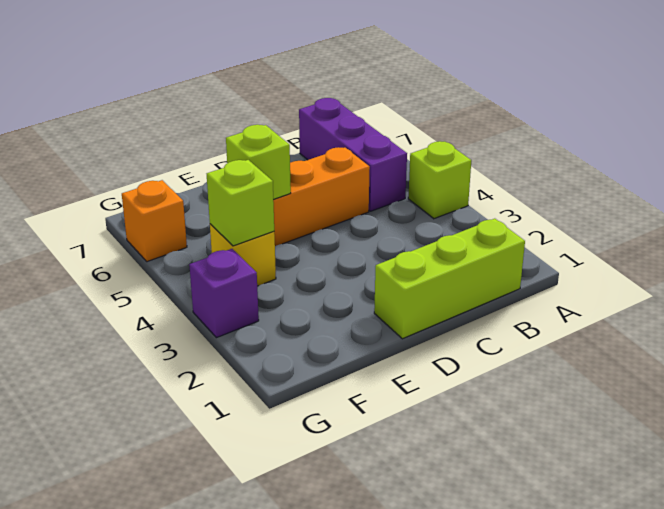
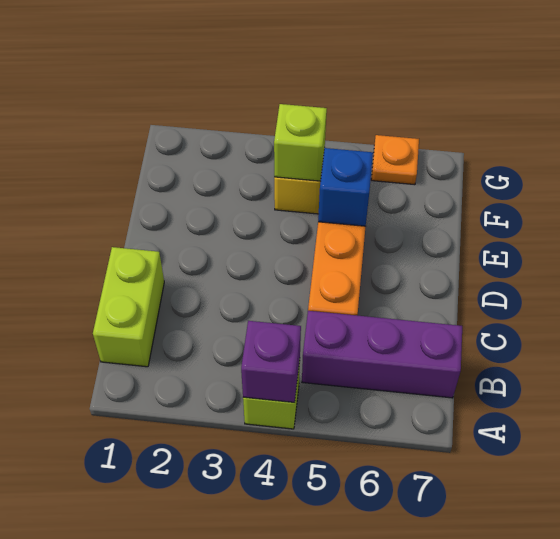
lime brick B1:D1 level 1 -> lime brick B1:C1 level 1
lime brick E5 level 2 -> blue brick E5 level 2
purple brick G3 level 1 -> purple brick A4 level 2
orange brick G6 level 1 -> orange plate G6 level 1

